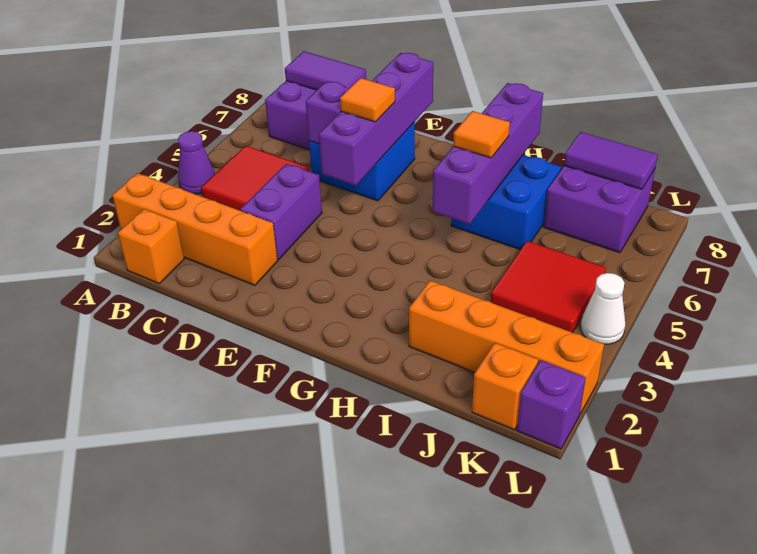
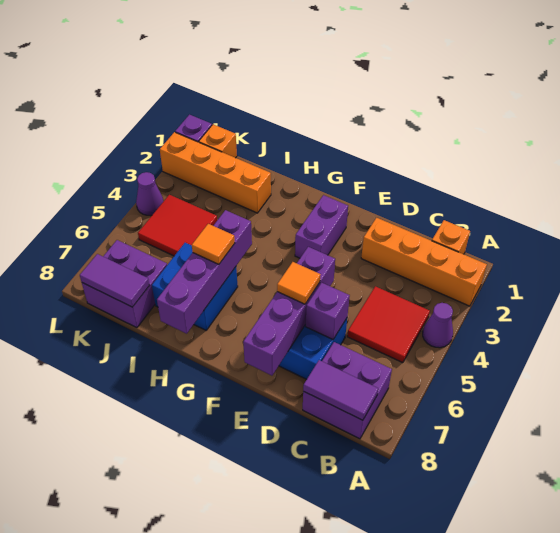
purple brick D3:D4 level 1 -> purple brick F2:F3 level 1
white cone L4 level 1 -> purple cone L4 level 1

